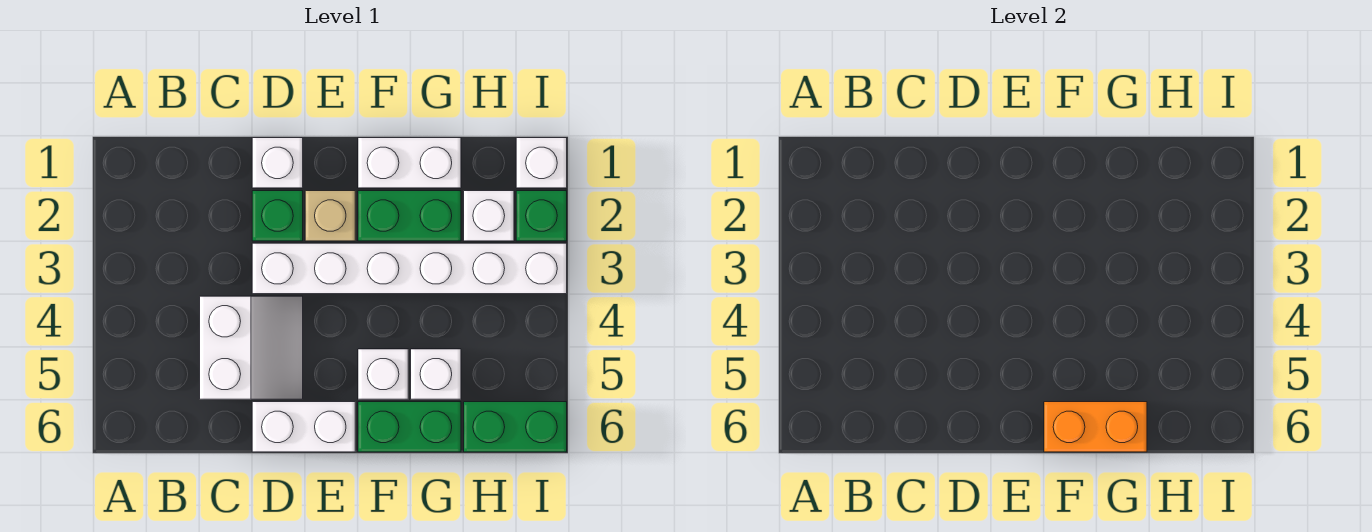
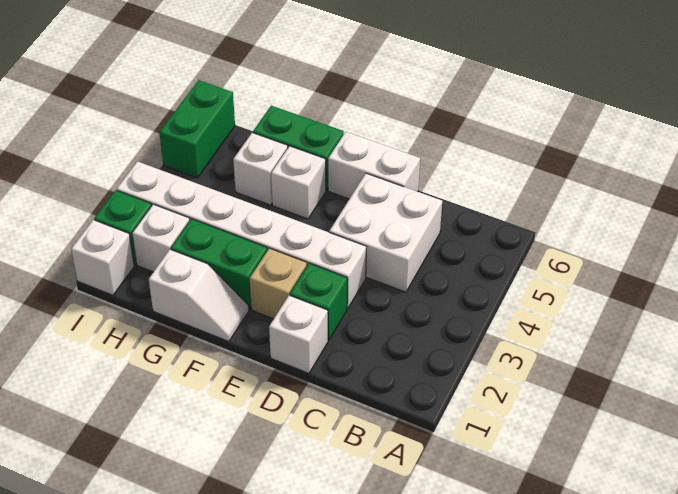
white slope C4:D5 level 1 top C -> white brick C4:D5 level 1
white brick F1:G1 level 1 -> white slope F1:G1 level 1 top G
orange brick F6:G6 level 2 -> none
green brick H6:I6 level 1 -> green brick I5:I6 level 1

